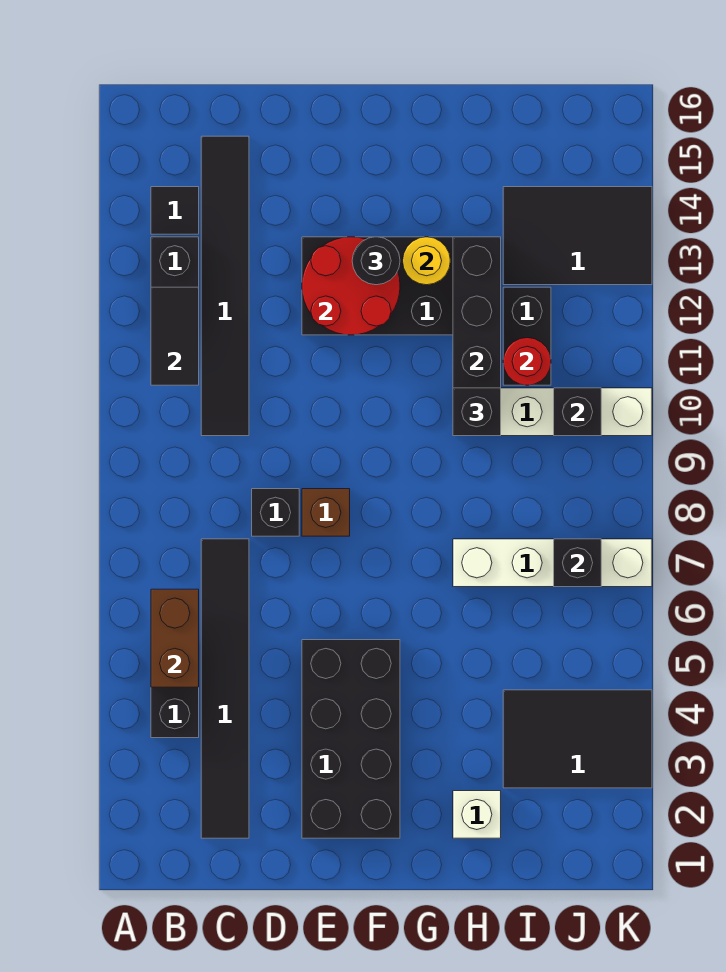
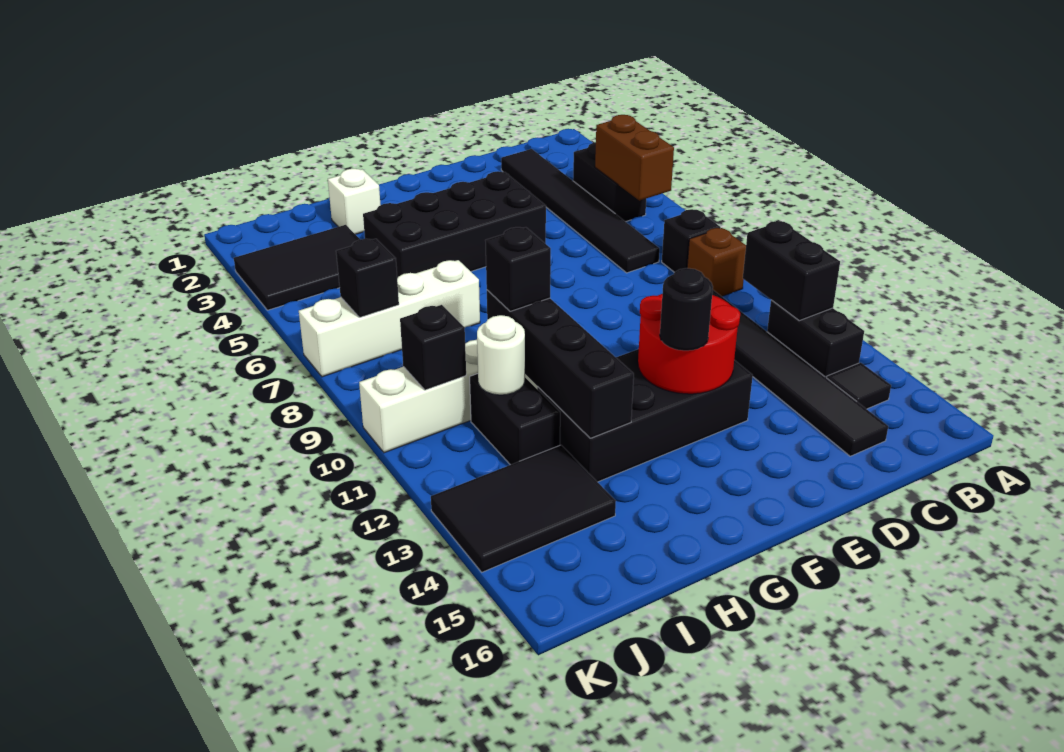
black tile B11:B12 level 2 -> black brick B11:B12 level 2
black brick D8 level 1 -> black brick B8 level 1
black brick E2:F5 level 1 -> black brick E4:H5 level 1
brown brick E8 level 1 -> brown brick B9 level 1
yellow round brick G13 level 2 -> none
red round brick I11 level 2 -> white round brick I11 level 2

